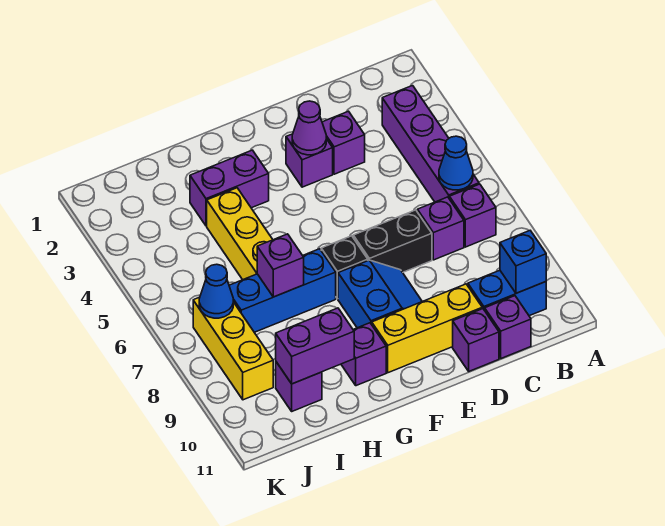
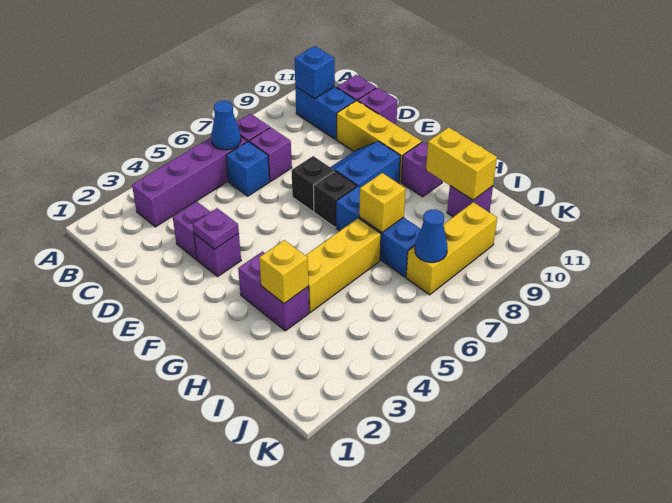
none -> blue brick C6 level 1
black brick D7:E7 level 1 -> black brick E7 level 1
purple cone E3 level 2 -> purple plate E3 level 2
none -> yellow brick H3 level 2
purple brick H7 level 2 -> yellow brick H7 level 2
purple brick H10:I10 level 2 -> yellow brick H10:I10 level 2

